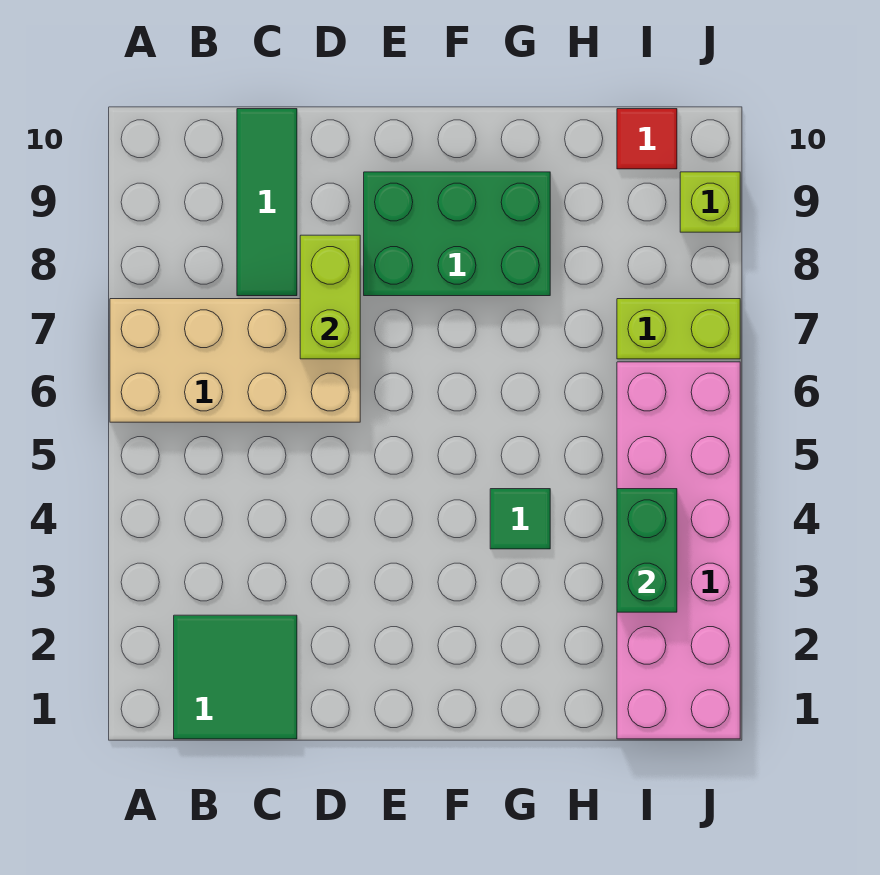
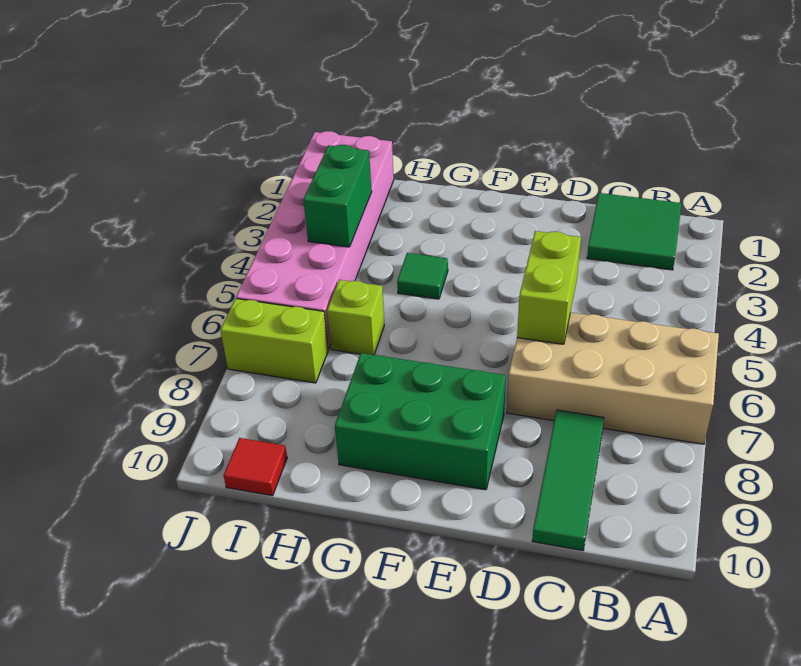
lime brick D7:D8 level 2 -> lime brick D5:D6 level 2
lime brick J9 level 1 -> lime brick H6 level 1

